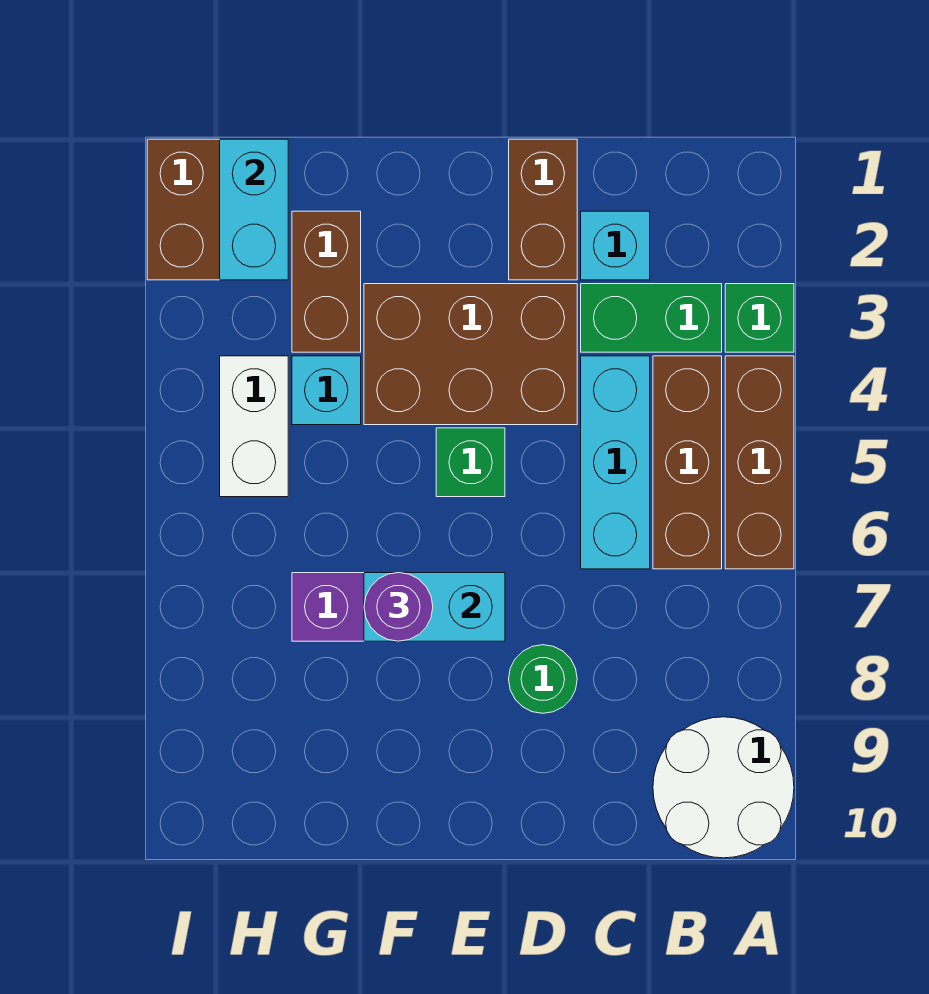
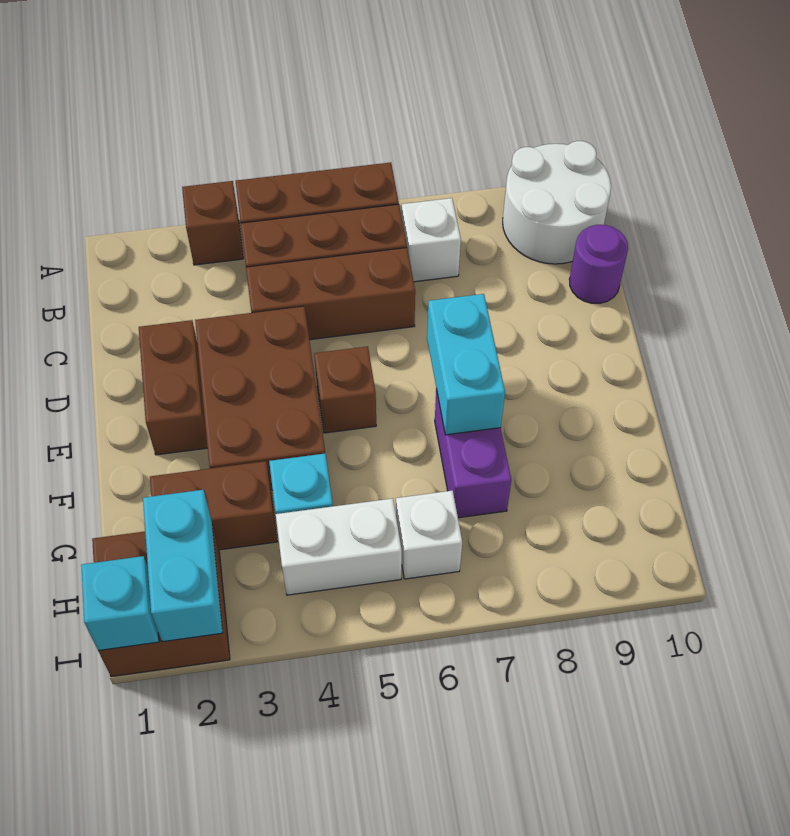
green brick A3 level 1 -> brown brick A3 level 1
green brick B3:C3 level 1 -> none
none -> white brick B7 level 1
cyan brick C2 level 1 -> cyan brick I1 level 2
cyan brick C4:C6 level 1 -> brown brick C4:C6 level 1
brown brick D1:D2 level 1 -> brown brick D2:E2 level 1
green round brick D8 level 1 -> none
green brick E5 level 1 -> brown brick E5 level 1
purple round brick F7 level 3 -> purple round brick C10 level 1
cyan brick H1:H2 level 2 -> cyan brick H2:I2 level 2
none -> white brick H6 level 1

